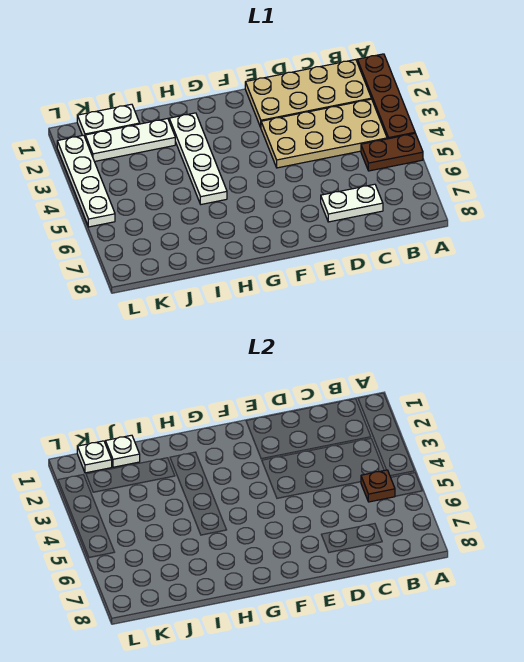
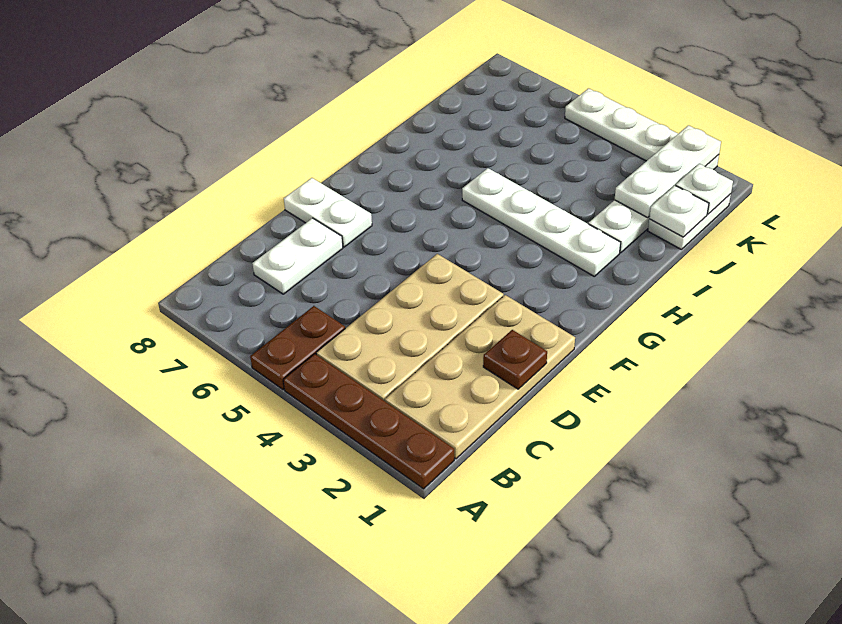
brown plate B5 level 2 -> brown plate D1 level 2
none -> white plate E7:E8 level 1
none -> white plate J2:L2 level 2

